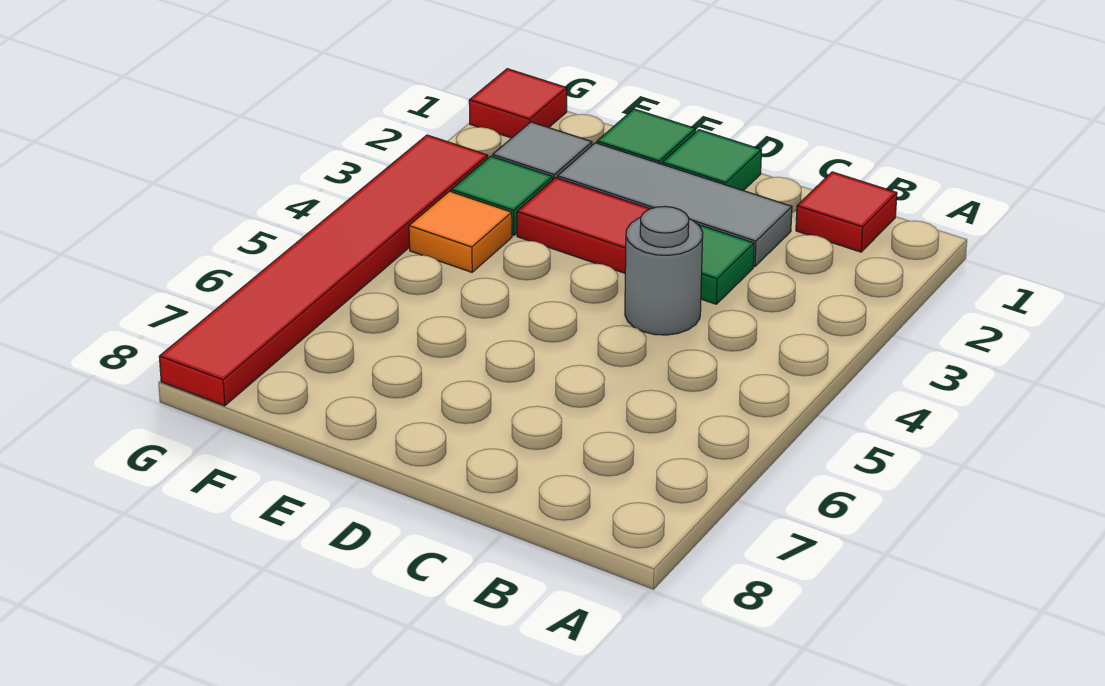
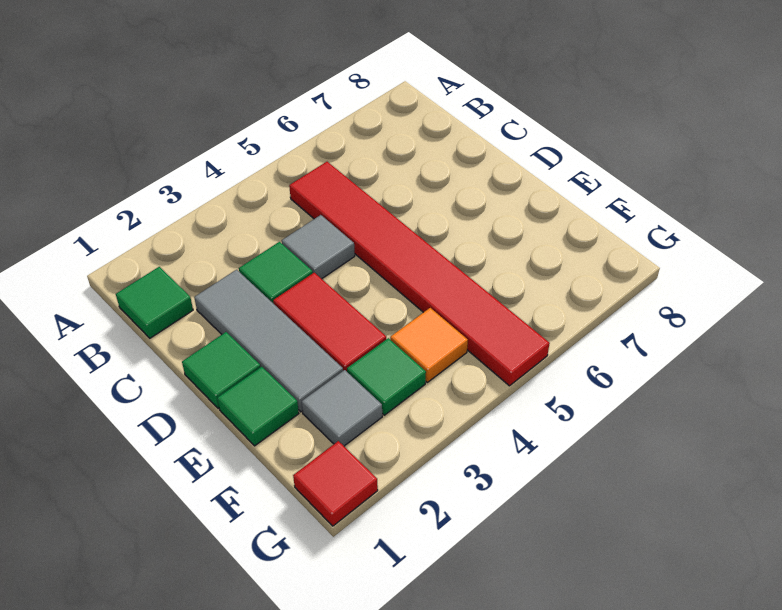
red tile B1 level 1 -> green tile B1 level 1
grey round brick C4 level 1 -> grey tile C4 level 1
red tile G3:G8 level 1 -> red tile B5:G5 level 1

